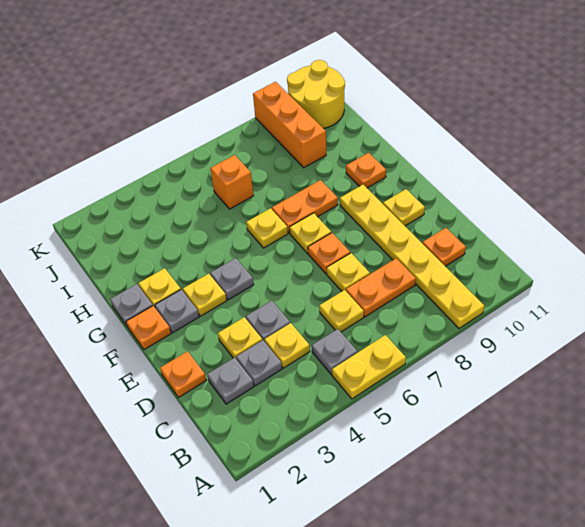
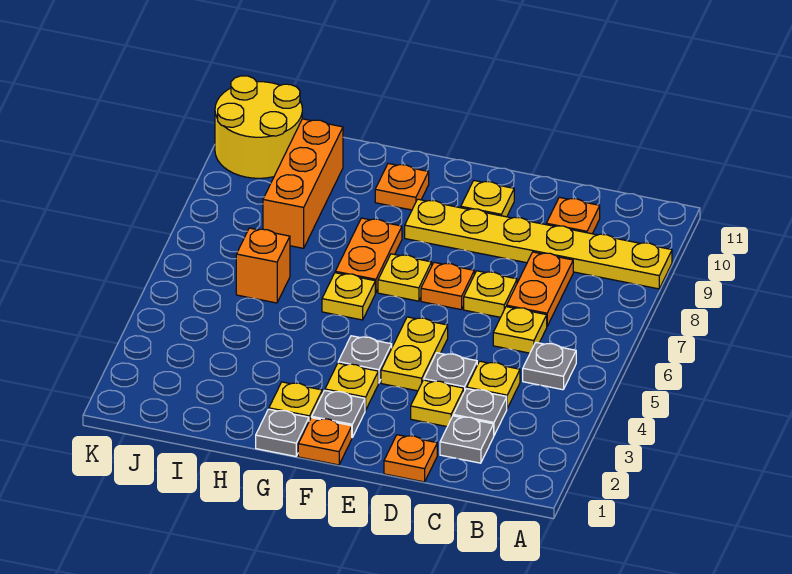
yellow plate A5:A6 level 1 -> yellow plate E4:E5 level 1
orange brick I9:K9 level 1 -> orange brick I8:I10 level 1

